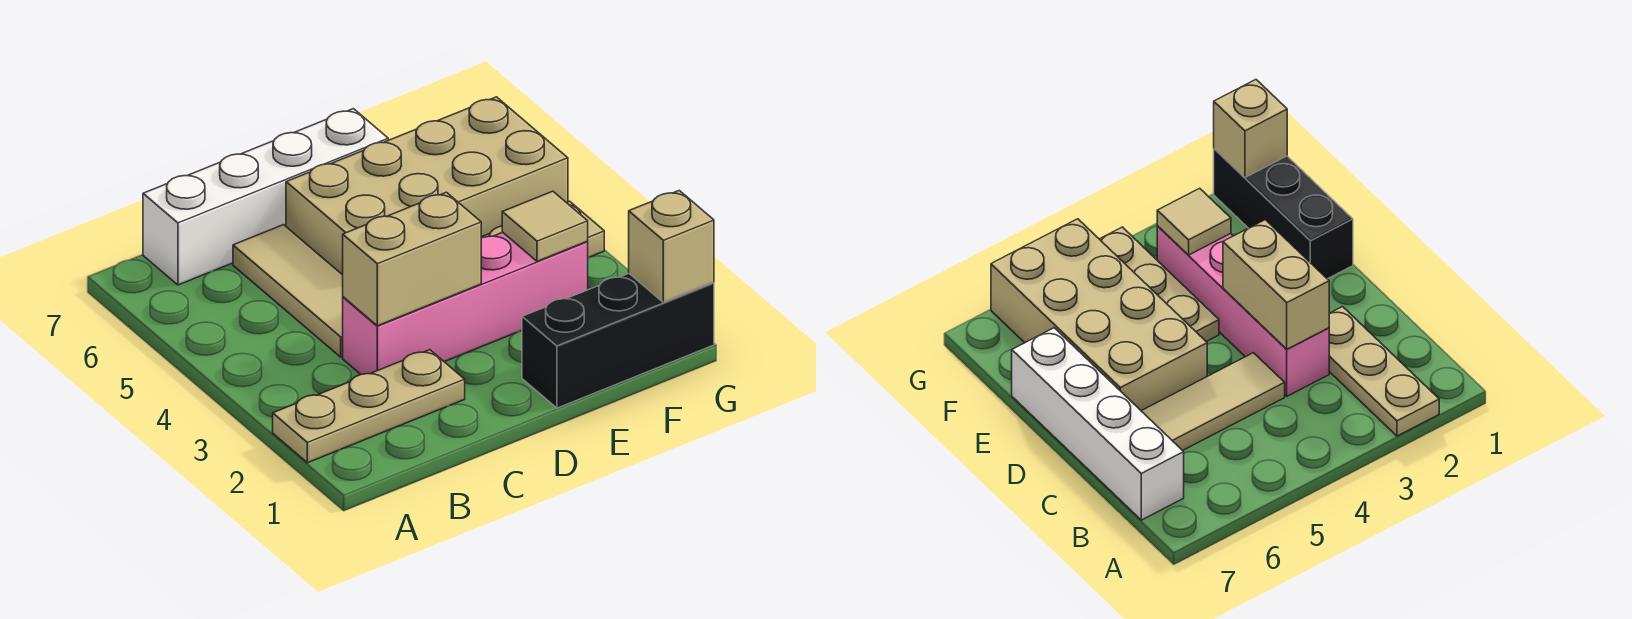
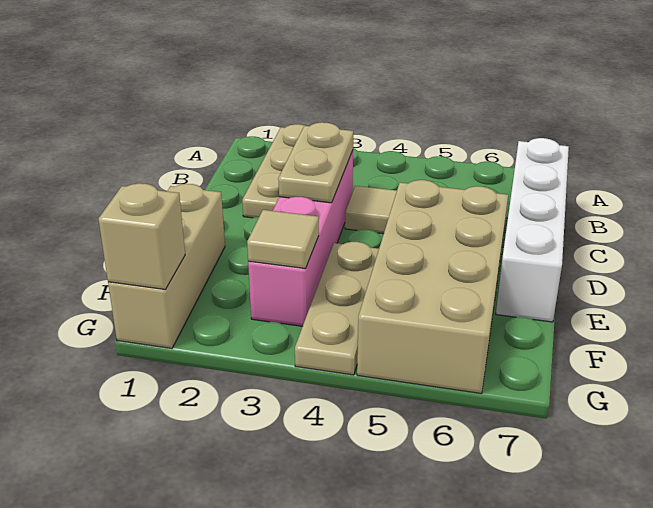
tan brick C3:D3 level 2 -> tan plate C3:D3 level 2
black brick E1:G1 level 1 -> tan brick E1:G1 level 1

